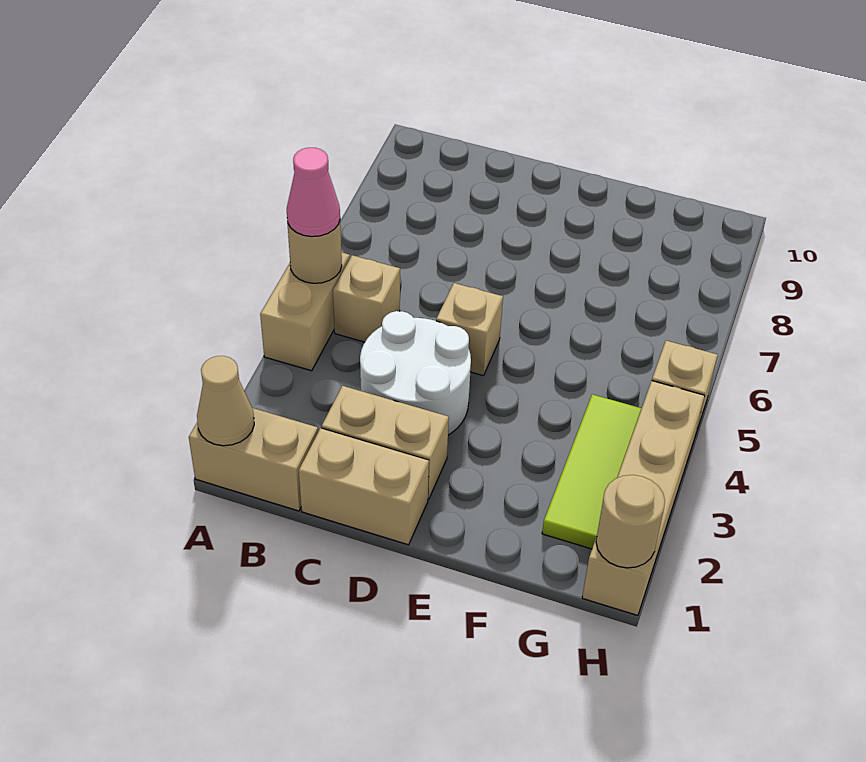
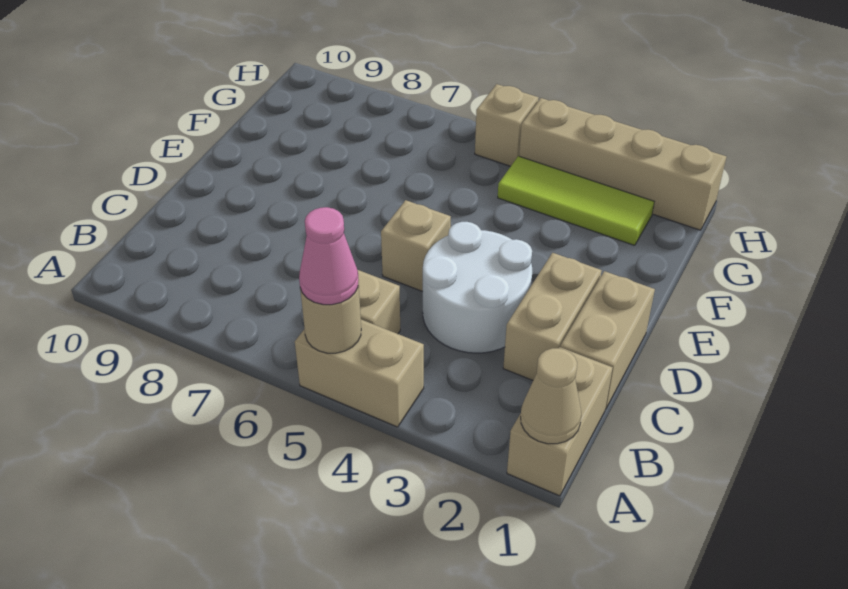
tan round brick H1 level 2 -> none

